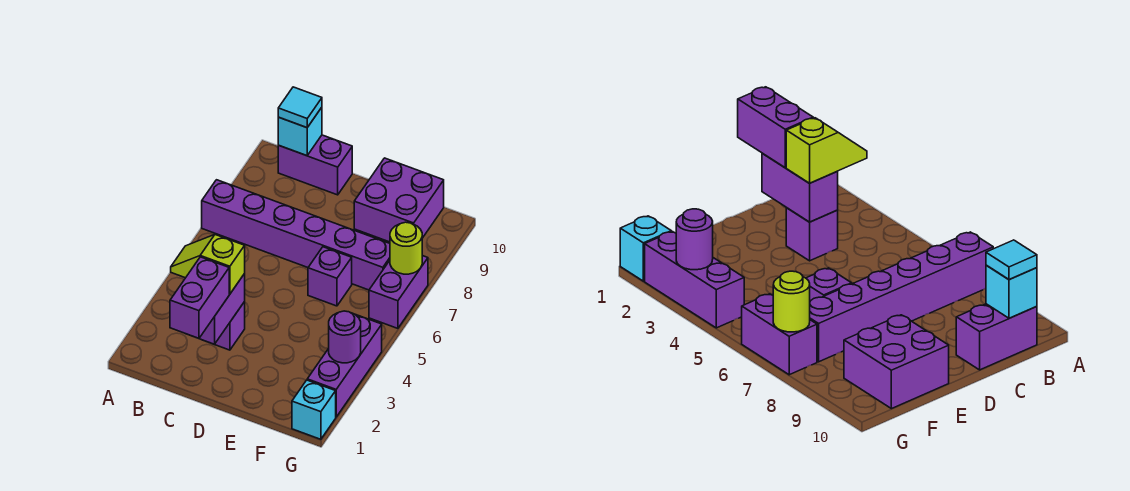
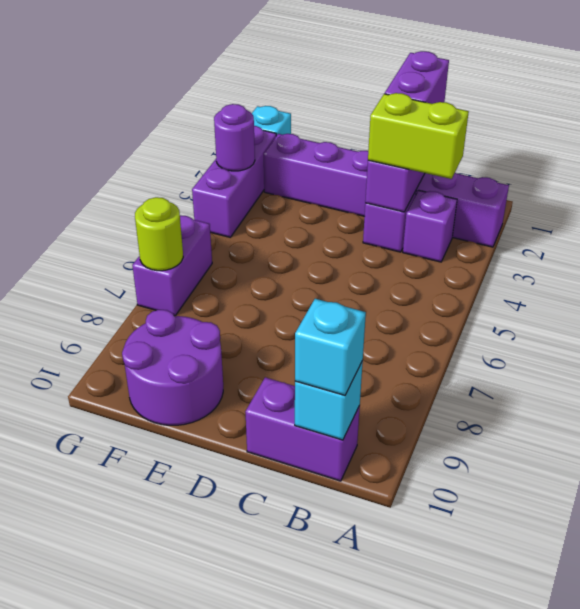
purple brick A7:F7 level 1 -> purple brick A2:F2 level 1
lime slope B3:C3 level 3 top C -> lime brick B3:C3 level 3
cyan tile B10 level 3 -> cyan brick B10 level 3
purple brick E6 level 1 -> purple brick B3 level 1
purple brick E9:F10 level 1 -> purple round brick E9:F10 level 1

